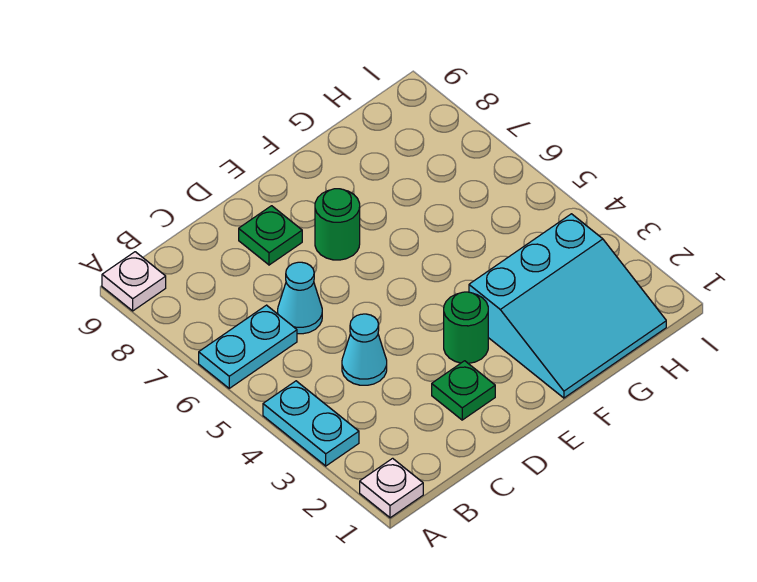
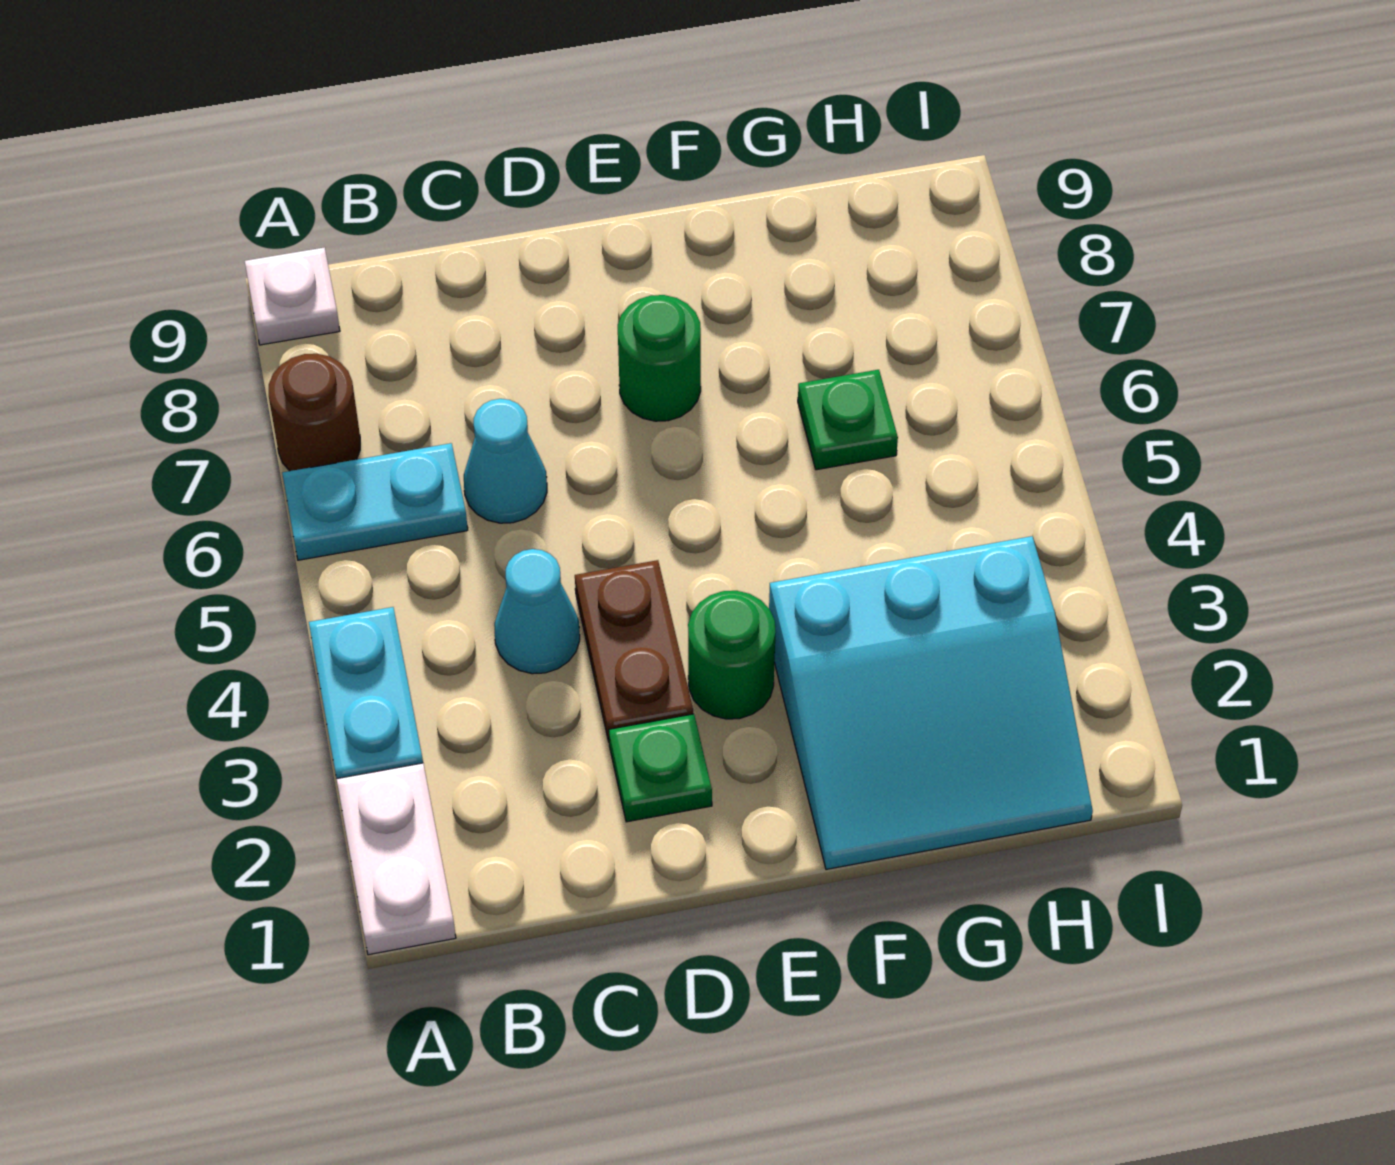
white plate A1 level 1 -> white plate A1:A2 level 1
none -> brown round brick A7 level 1
none -> brown plate D3:D4 level 1
green plate D8 level 1 -> green plate G6 level 1

